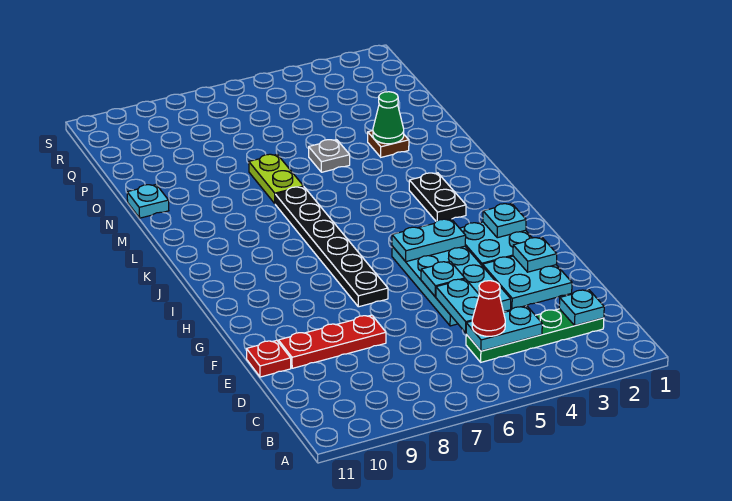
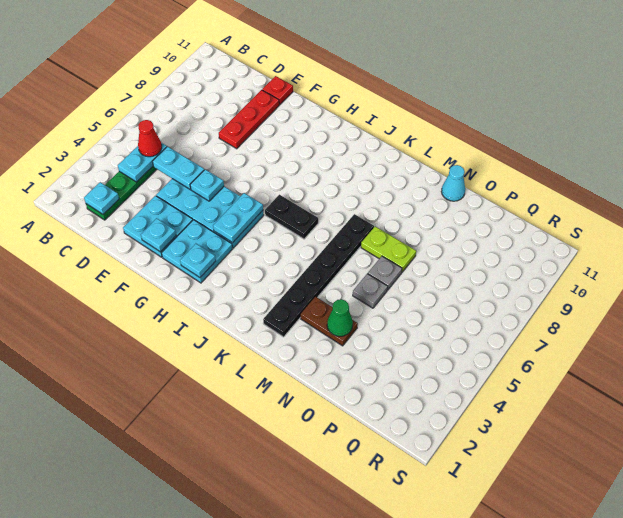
black plate G7:L7 level 1 -> black plate L2:L7 level 1
black plate J3:K3 level 1 -> black plate I6:J6 level 1
brown plate N3 level 1 -> brown plate M3:N3 level 1
none -> grey plate N6 level 1
cyan plate N11 level 1 -> cyan cone N11 level 1

